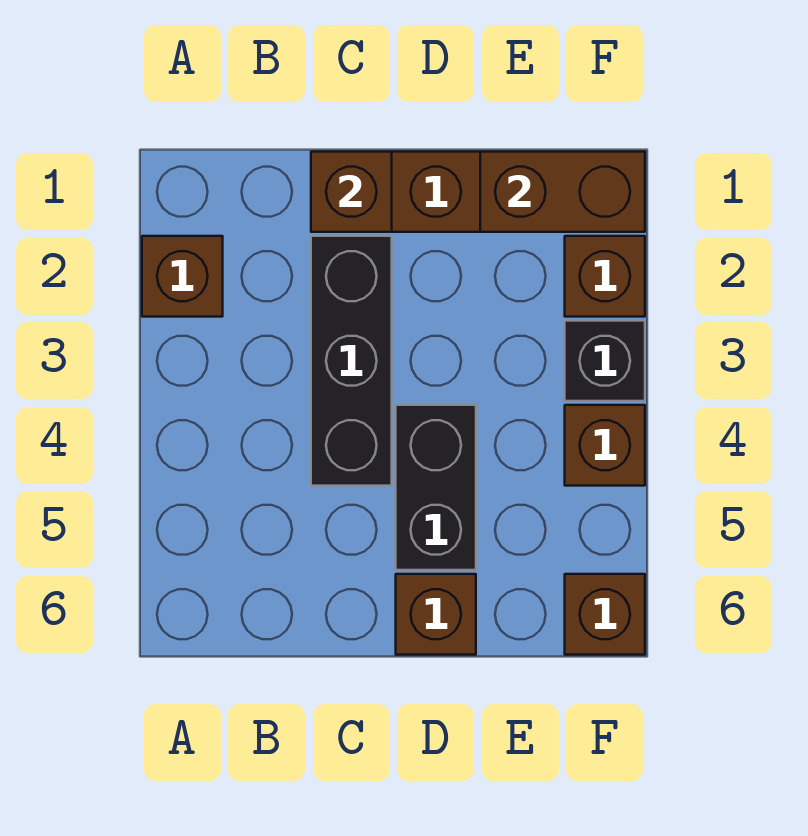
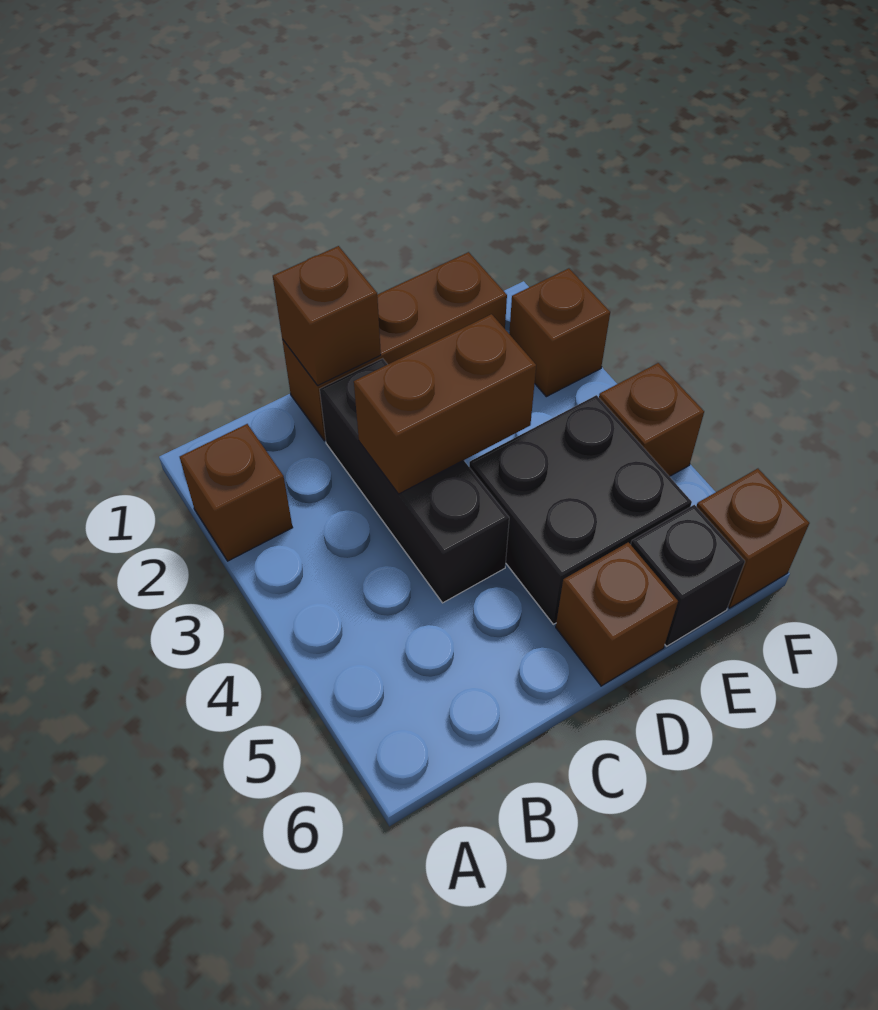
black brick D4:D5 level 1 -> black brick D4:E5 level 1
brown brick E1:F1 level 2 -> brown brick C3:D3 level 2
black brick F3 level 1 -> black brick E6 level 1

